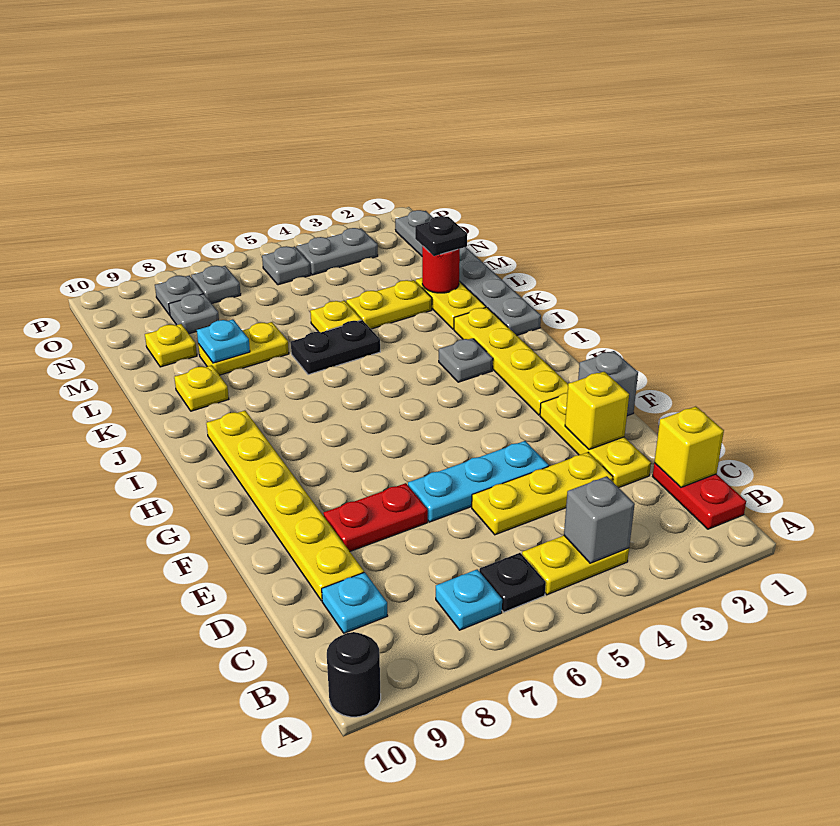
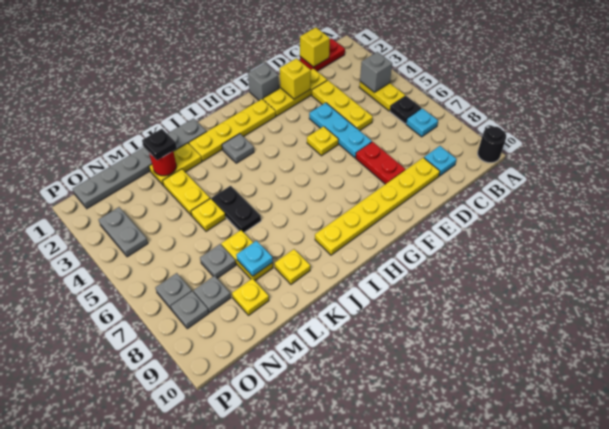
none -> yellow plate F5 level 1
grey plate O5 level 1 -> grey plate M7 level 1

